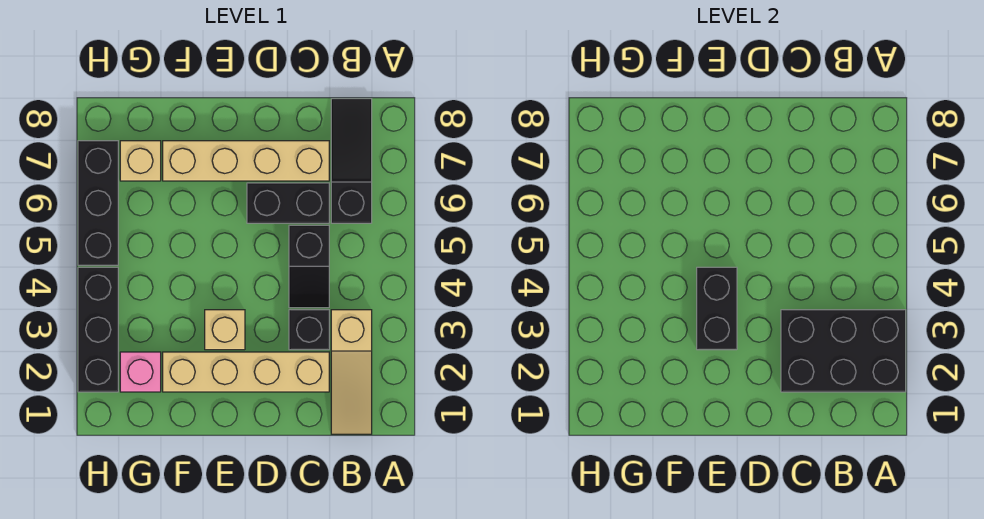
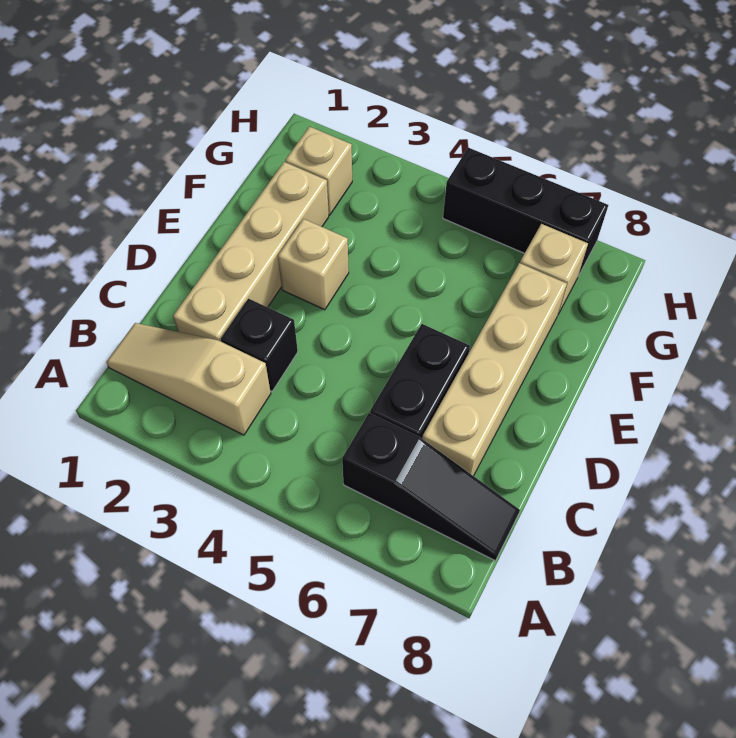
black brick A2:C3 level 2 -> none
black slope C4:C5 level 1 top 5 -> none
black brick E3:E4 level 2 -> none
pink brick G2 level 1 -> tan brick G2 level 1
black brick H2:H4 level 1 -> none

